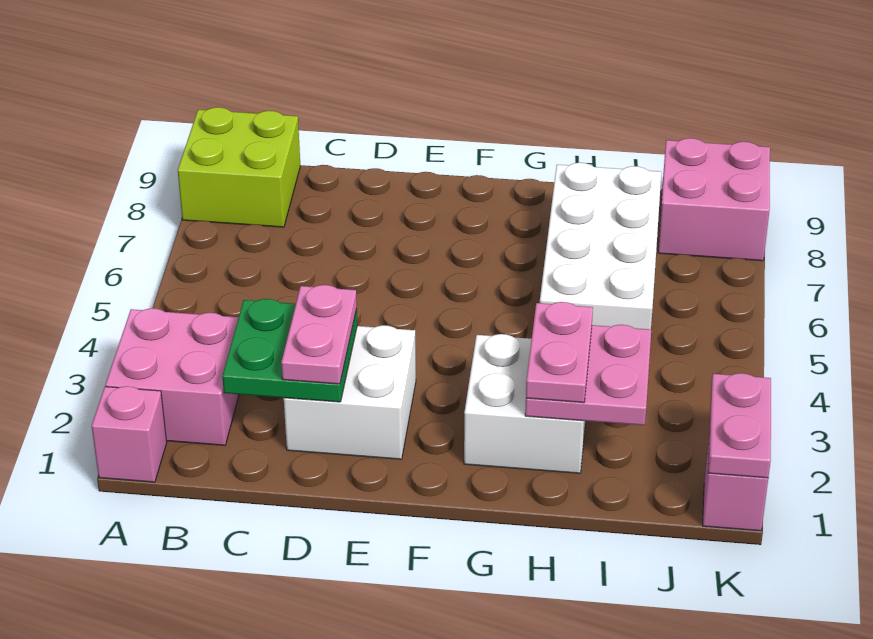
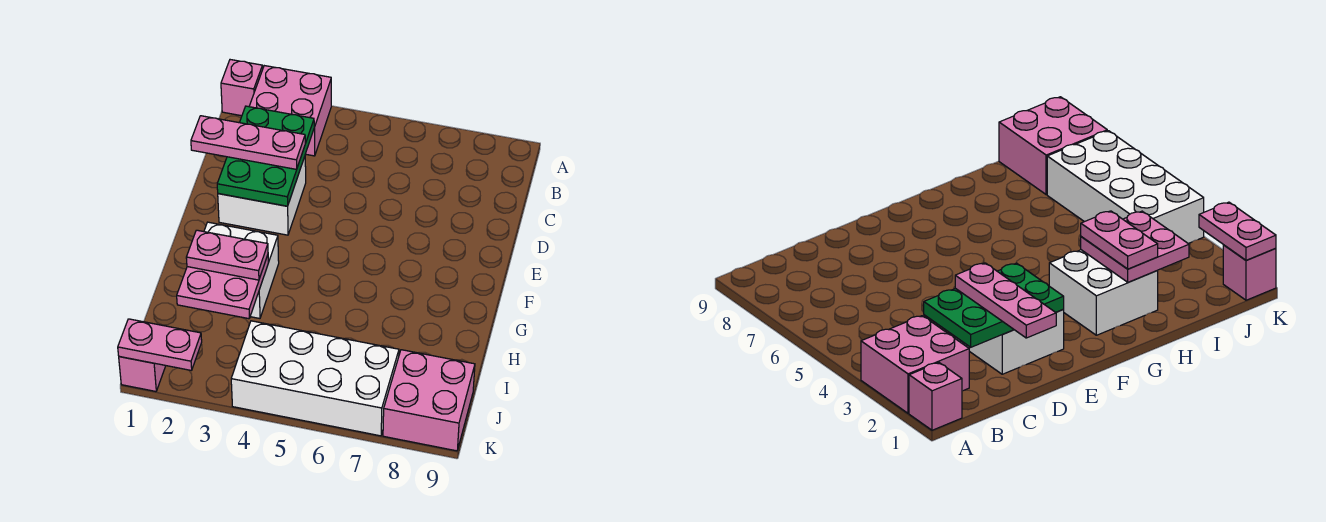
lime brick A8:B9 level 1 -> none
green plate C2:D3 level 2 -> green plate C2:E3 level 2
pink plate D2:D3 level 3 -> pink plate D1:D3 level 3
white brick H5:I8 level 1 -> white brick J4:K7 level 1

